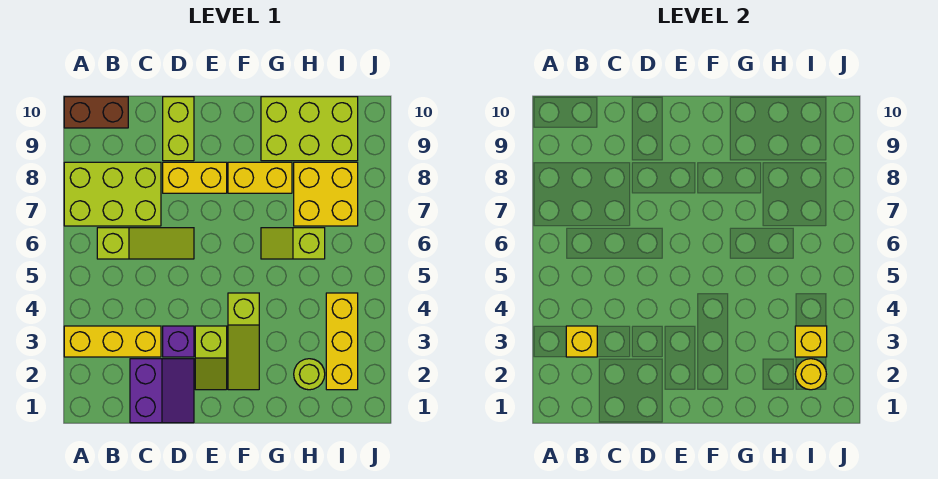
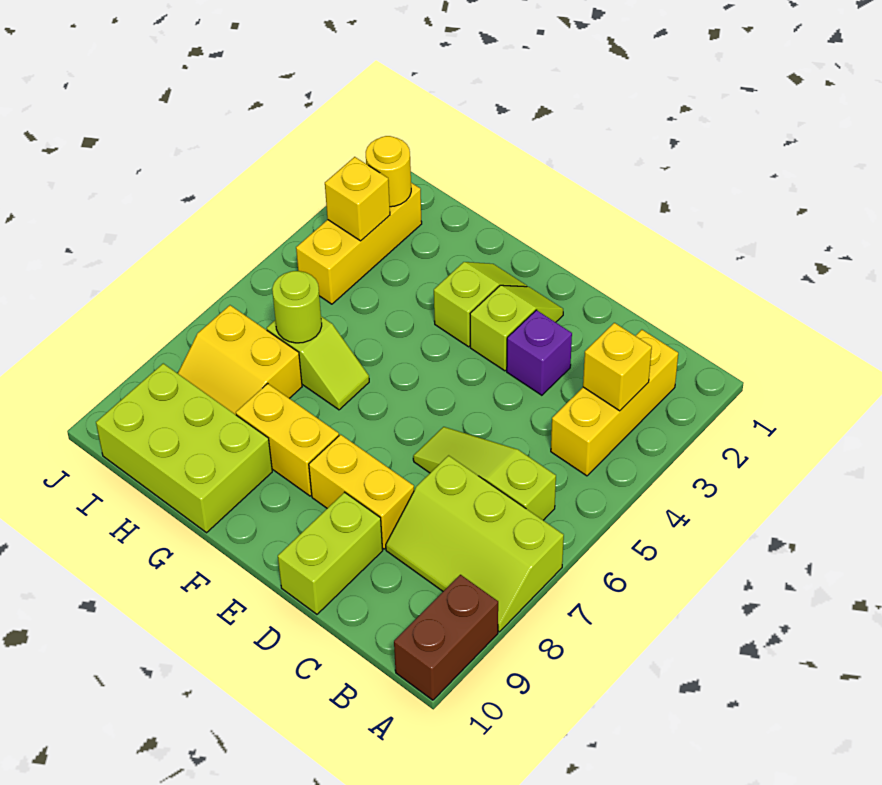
yellow brick A3:C3 level 1 -> yellow brick B2:B4 level 1
lime brick A7:C8 level 1 -> lime slope A7:C8 level 1 top 7
brown brick A10:B10 level 1 -> brown brick A9:A10 level 1
purple slope C1:D2 level 1 top C -> none
lime slope F2:F4 level 1 top 4 -> lime slope F2:F3 level 1 top 3
lime round brick H2 level 1 -> lime round brick H6 level 2
yellow brick H7:I8 level 1 -> yellow slope H7:I8 level 1 top 7

